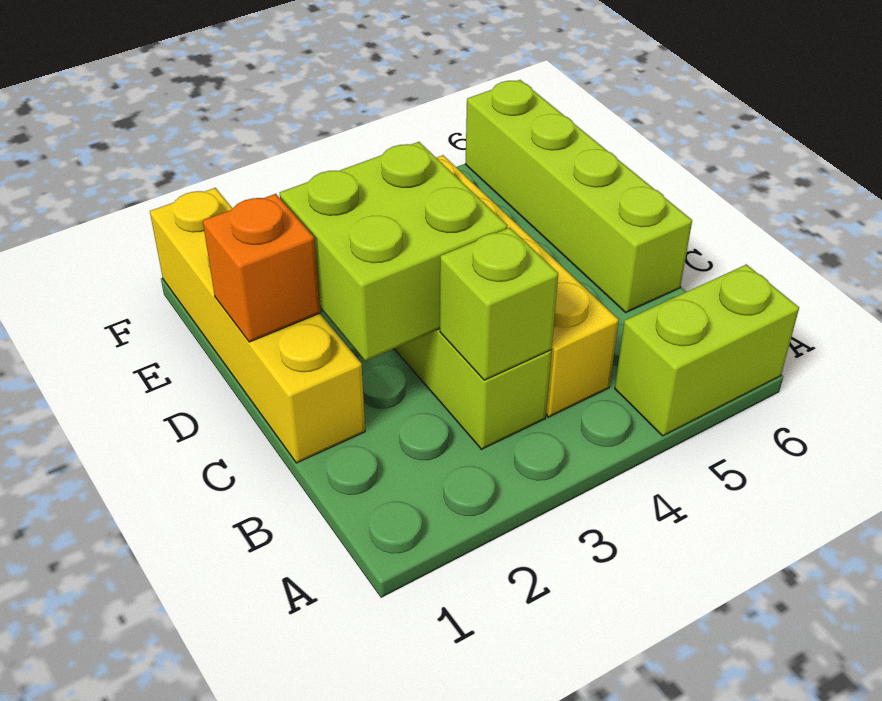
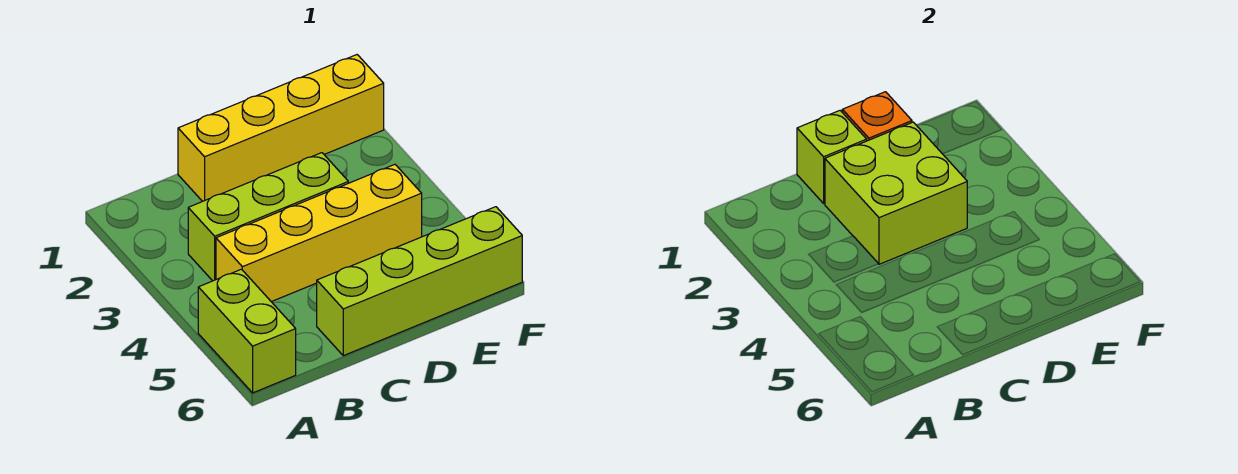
lime brick B3 level 2 -> lime brick C1 level 2

